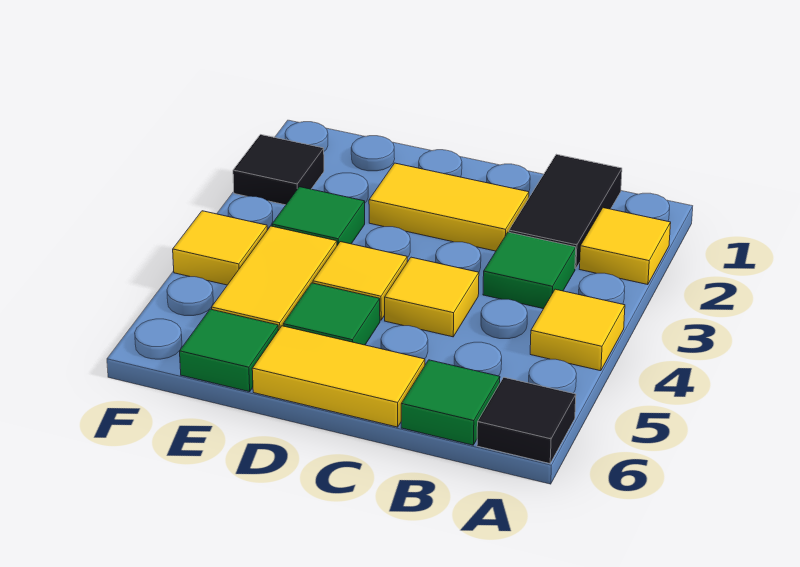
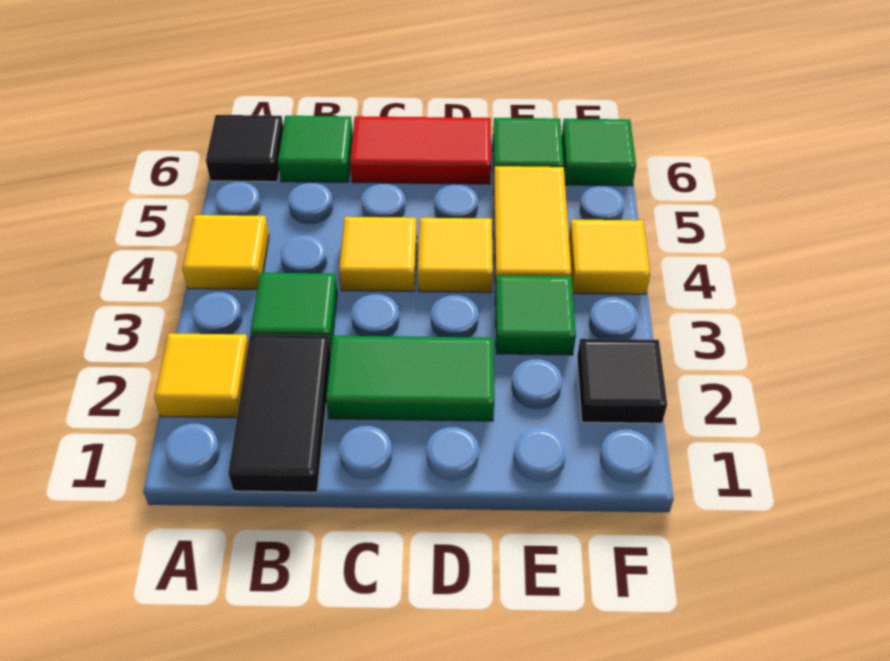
yellow tile C2:D2 level 1 -> green tile C2:D2 level 1
yellow tile C6:D6 level 1 -> red tile C6:D6 level 1
green tile D5 level 1 -> green tile F6 level 1

